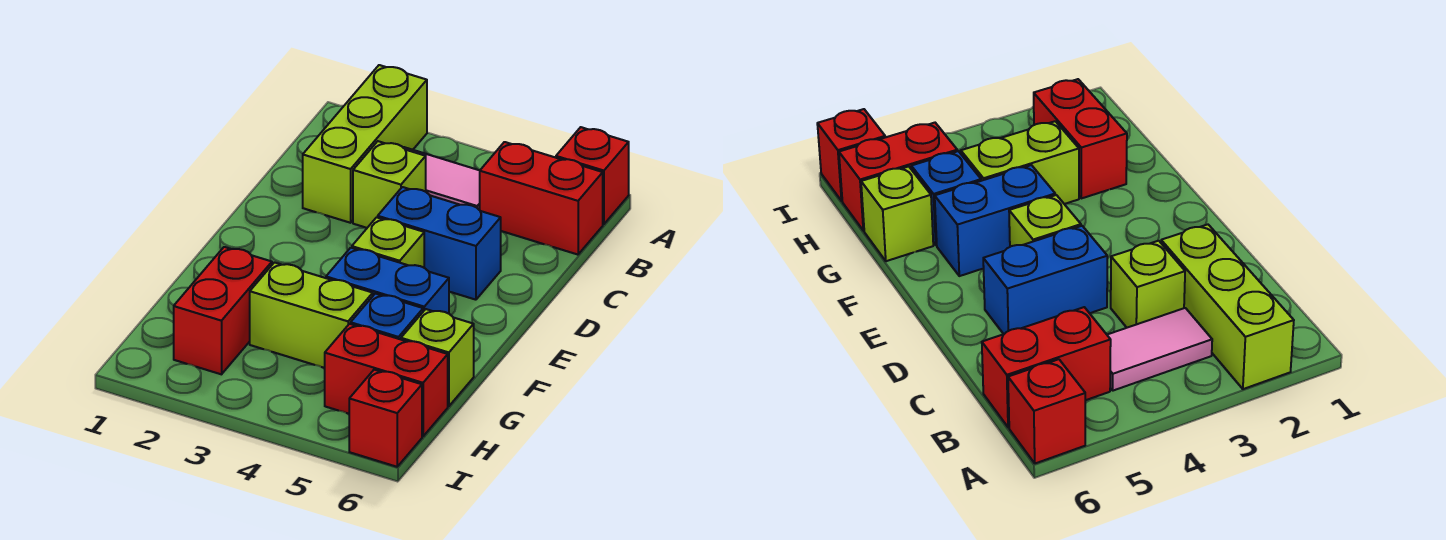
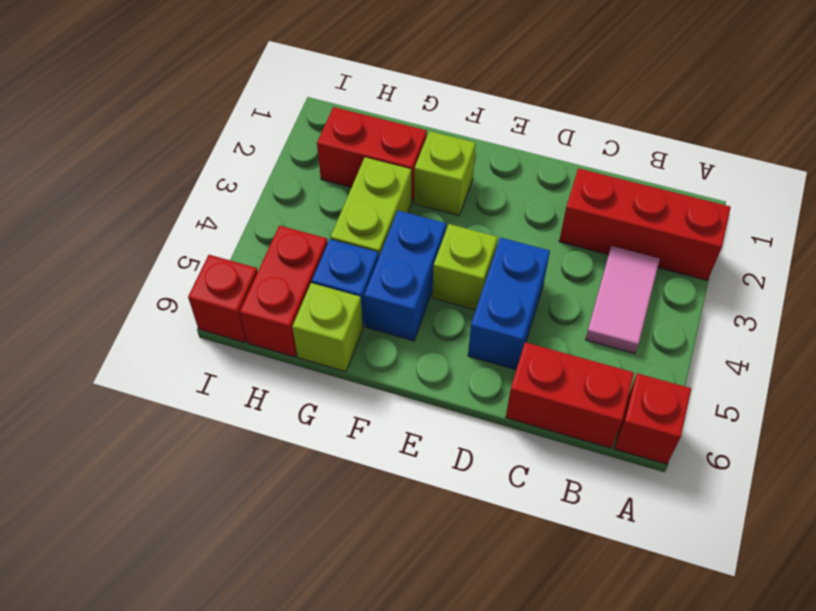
lime brick A2:C2 level 1 -> red brick A2:C2 level 1
red brick B5:B6 level 1 -> red brick B6:C6 level 1
lime brick C3 level 1 -> lime brick F2 level 1

